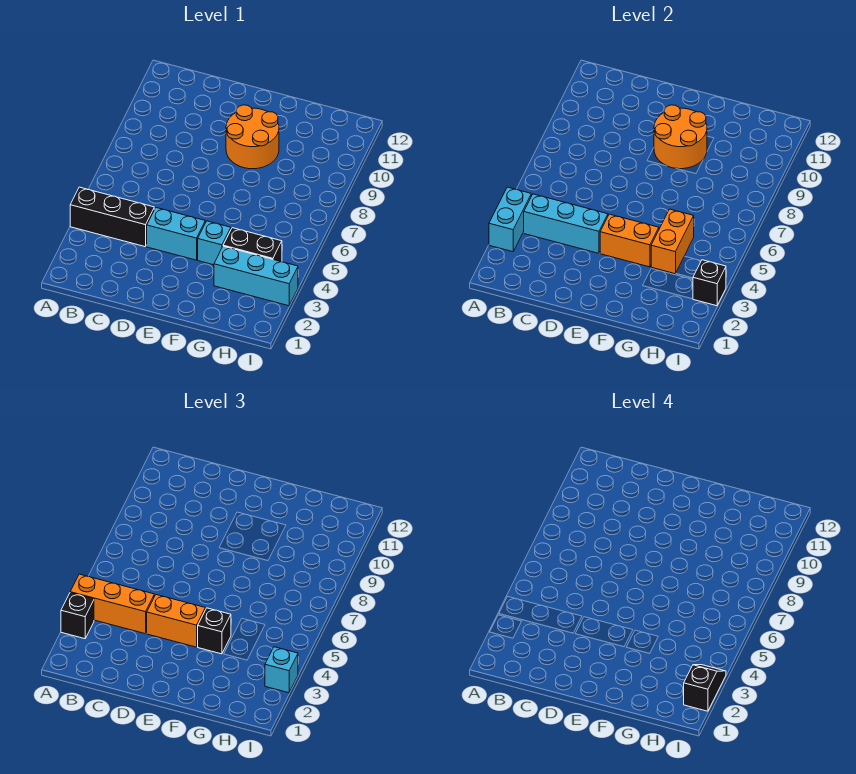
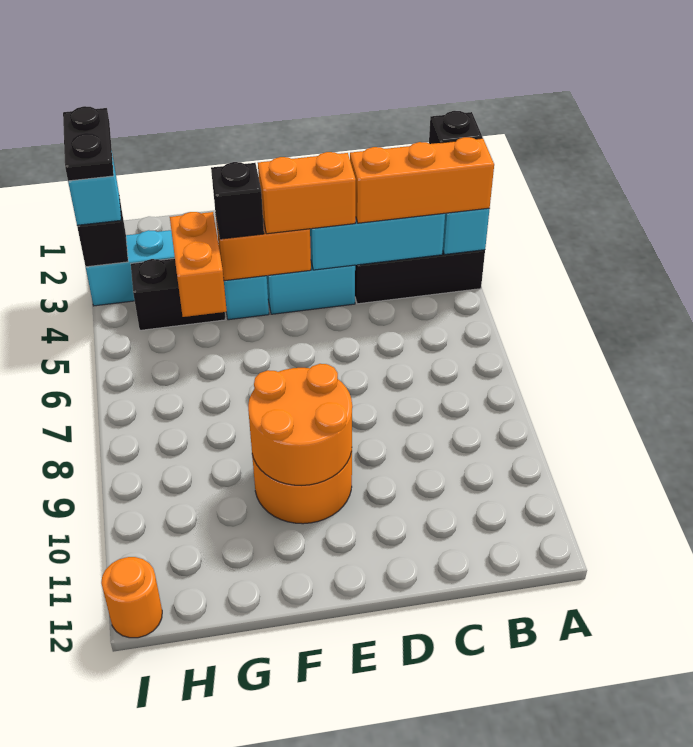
black slope I2:I3 level 4 top 2 -> black plate I2:I3 level 4
none -> orange round brick I12 level 1

